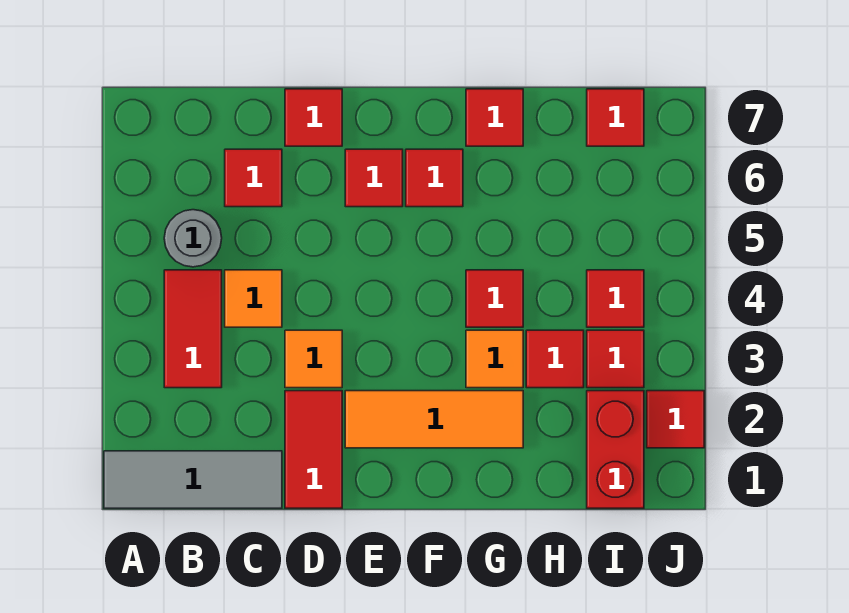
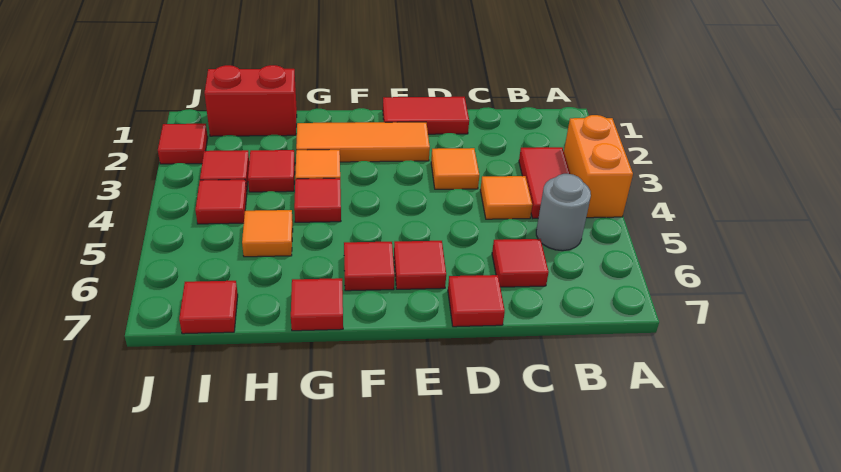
grey tile A1:C1 level 1 -> none
none -> orange brick A3:A4 level 1
red tile D1:D2 level 1 -> red tile D1:E1 level 1
none -> orange tile H5 level 1
red brick I1:I2 level 1 -> red brick H1:I1 level 1

